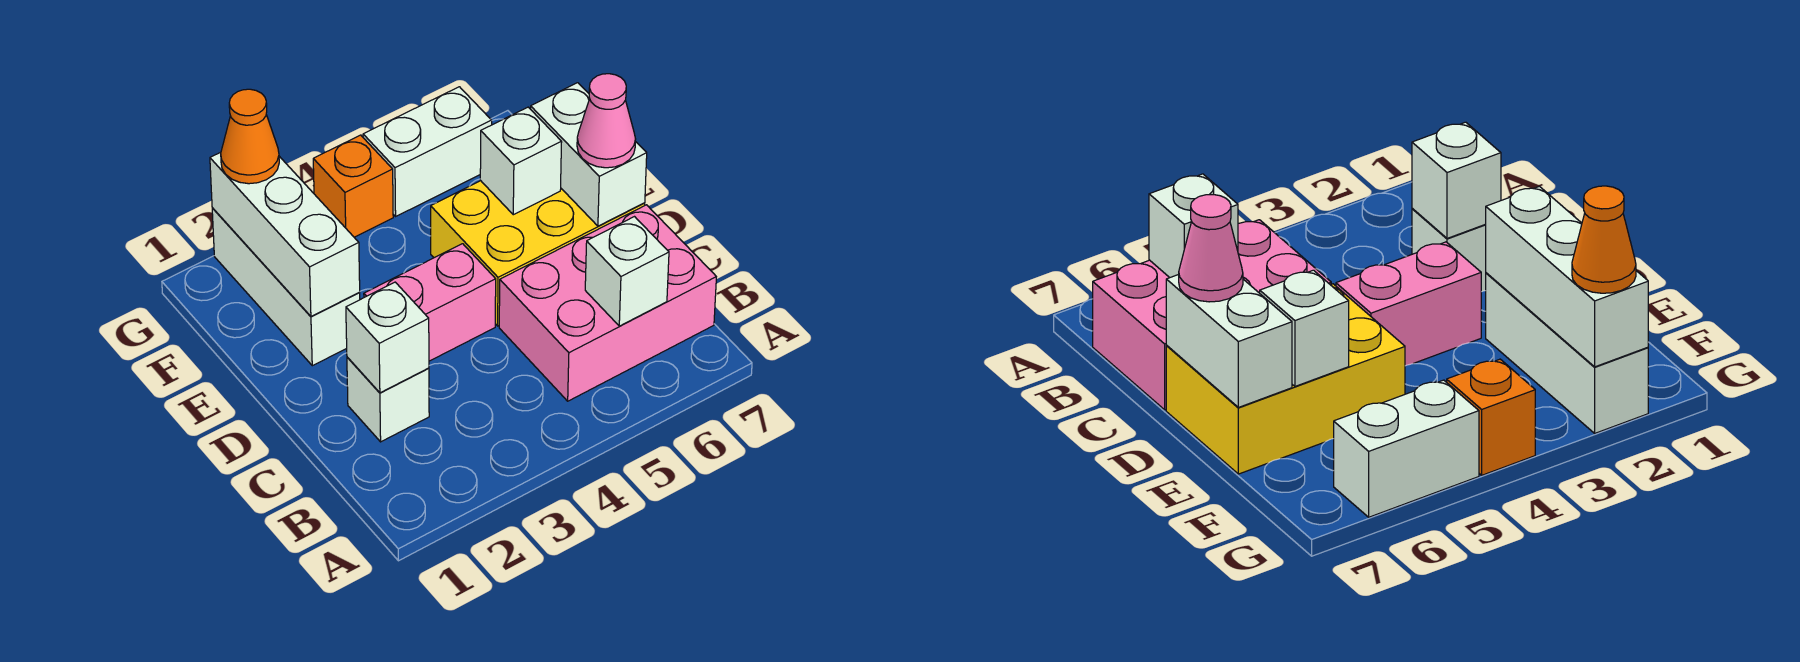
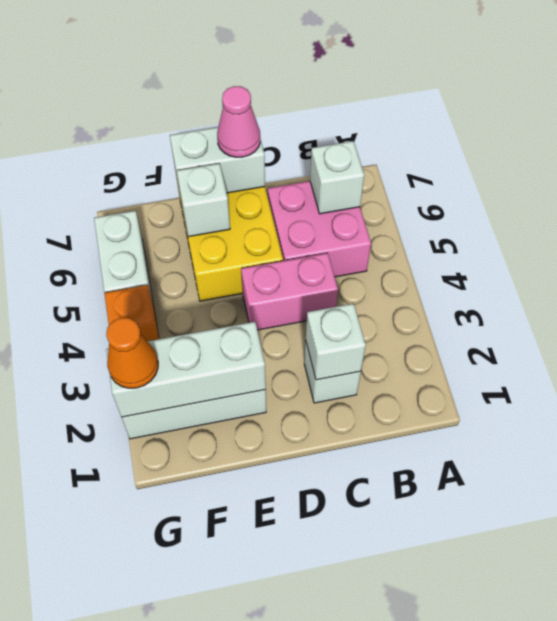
pink brick B5:C7 level 1 -> pink brick B5:C6 level 1
pink brick D3:D4 level 1 -> pink brick C4:D4 level 1

